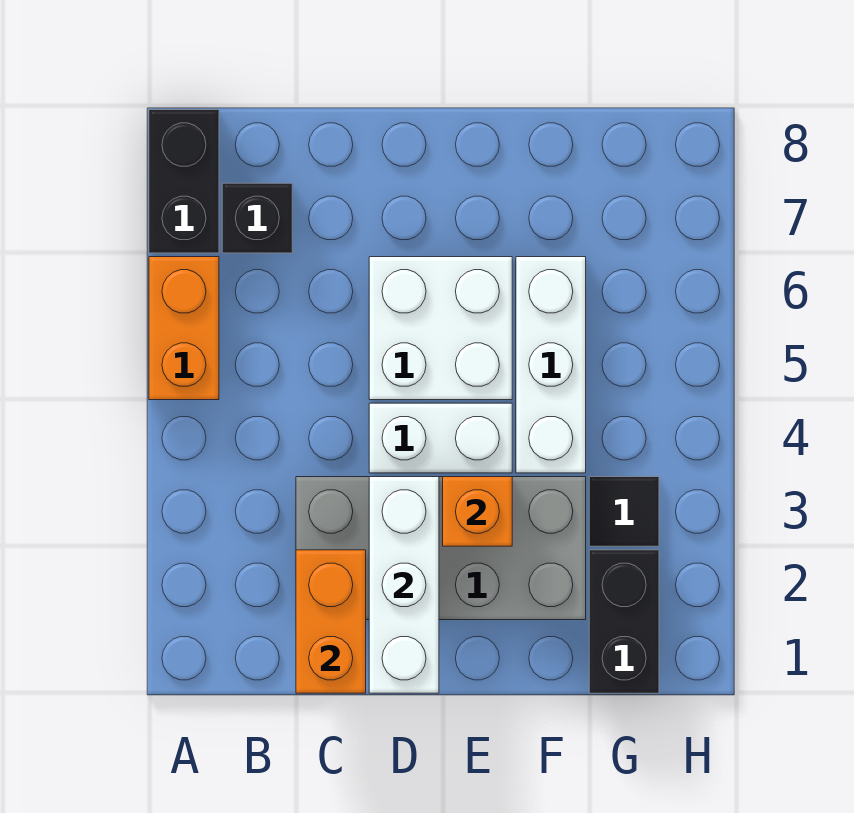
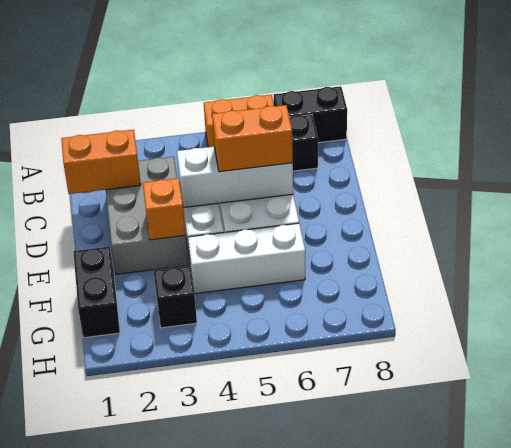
grey brick C2:F3 level 1 -> grey brick C2:E3 level 1
white brick D1:D3 level 2 -> white brick D4:D6 level 2
none -> orange brick D5:D6 level 3
black brick G1:G2 level 1 -> black brick F1:G1 level 1
black tile G3 level 1 -> black brick G3 level 1

